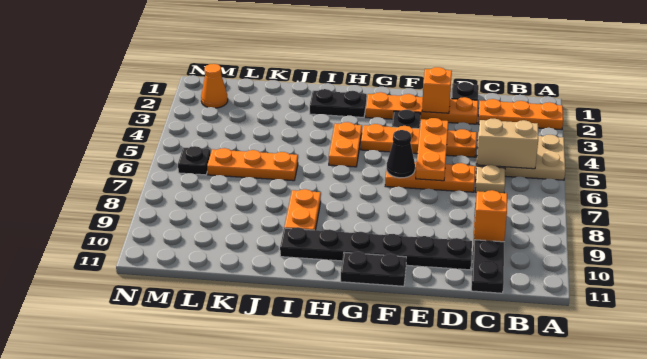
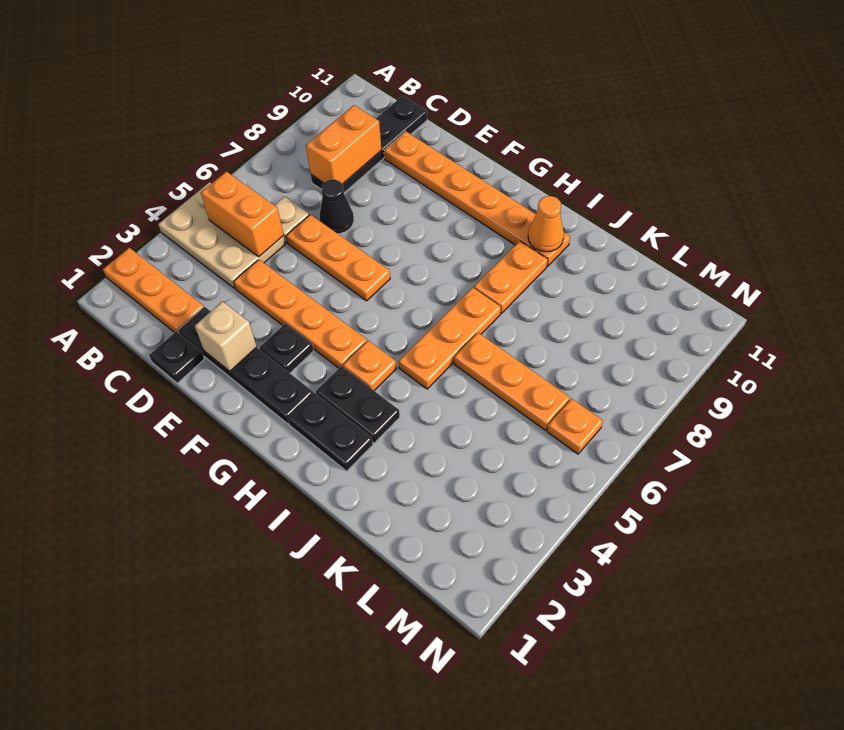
tan brick B5:C5 level 2 -> orange brick B5:C5 level 2
orange brick C9 level 2 -> orange brick C8:C9 level 2
orange plate D2:G2 level 1 -> black plate D2:G2 level 1
black plate D10:I10 level 1 -> orange plate D10:I10 level 1
orange brick E2 level 2 -> tan brick E2 level 2
orange plate E4:E6 level 2 -> orange plate I5:I7 level 1
black cone F6 level 2 -> black cone D7 level 1
black plate F11:G11 level 1 -> black plate H3:I3 level 1
orange plate H4:H5 level 1 -> orange plate H4 level 1
orange cone M2 level 1 -> orange cone I10 level 2
black plate M6 level 1 -> orange plate M6 level 1

